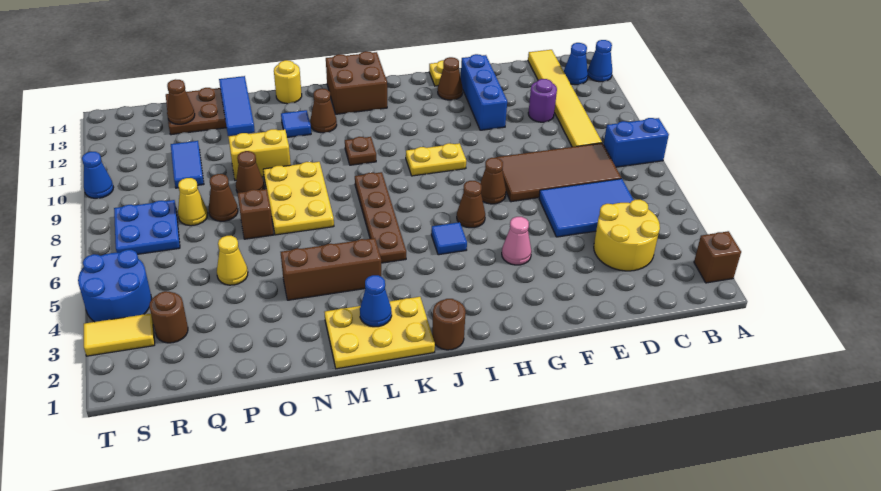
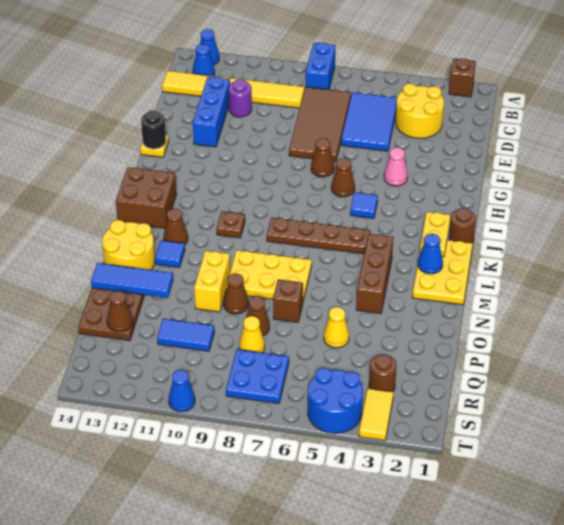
blue brick F11:F13 level 1 -> blue brick D12:F12 level 1
brown cone G13 level 1 -> none
none -> black round brick G14 level 2
yellow plate H9:I9 level 1 -> yellow plate J2:K2 level 2
yellow round brick M14 level 1 -> yellow round brick M13:N14 level 1

